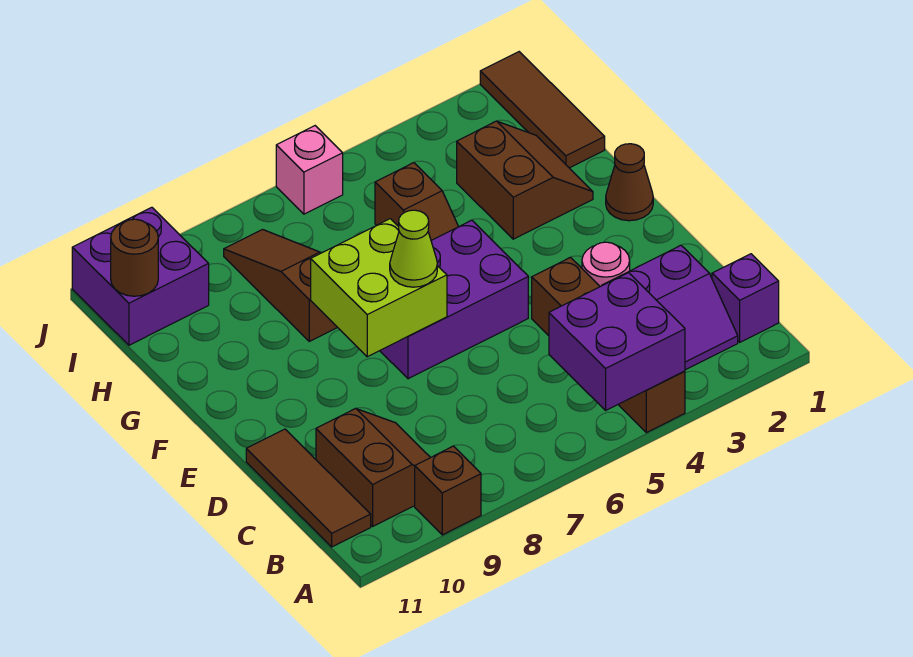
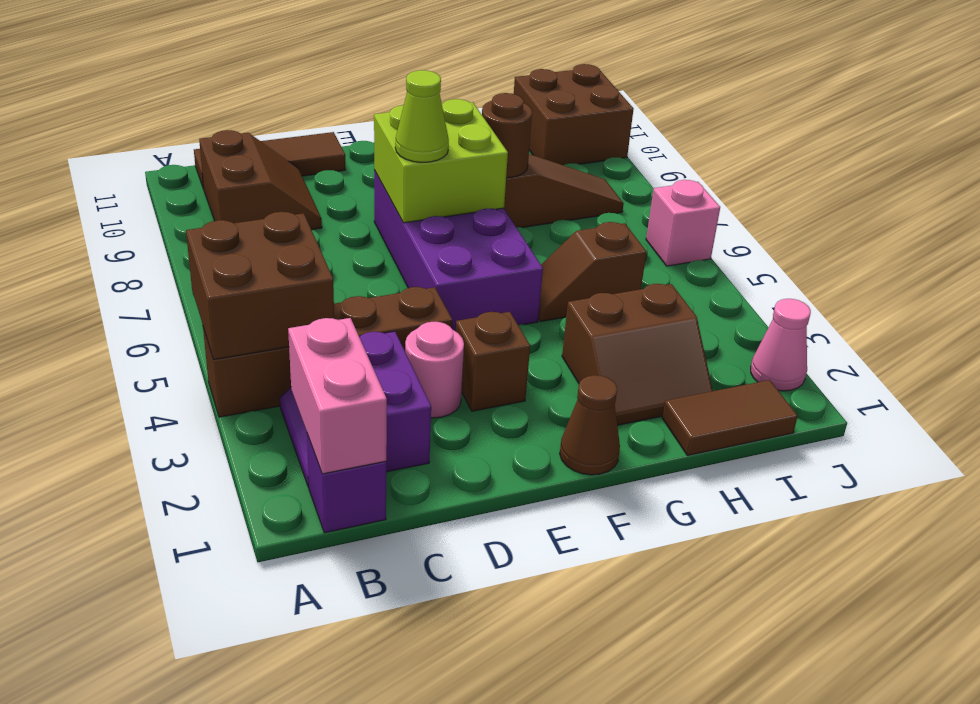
purple brick A4:B5 level 2 -> brown brick A4:B5 level 2
brown brick A9 level 1 -> brown brick E3 level 1
none -> pink brick B1:B2 level 2
brown slope B9:C10 level 1 top 10 -> brown slope B9:C10 level 1 top B
purple brick E5:F7 level 1 -> purple brick E5:F8 level 1
brown tile H1:J1 level 1 -> brown tile H1:I1 level 1
purple brick I10:J11 level 1 -> brown brick I10:J11 level 1
brown round brick I11 level 2 -> brown round brick G8 level 2
none -> pink cone J2 level 1

